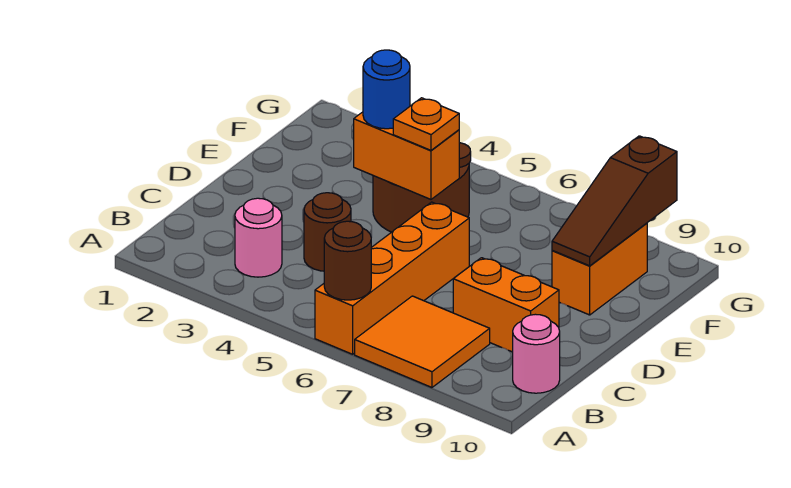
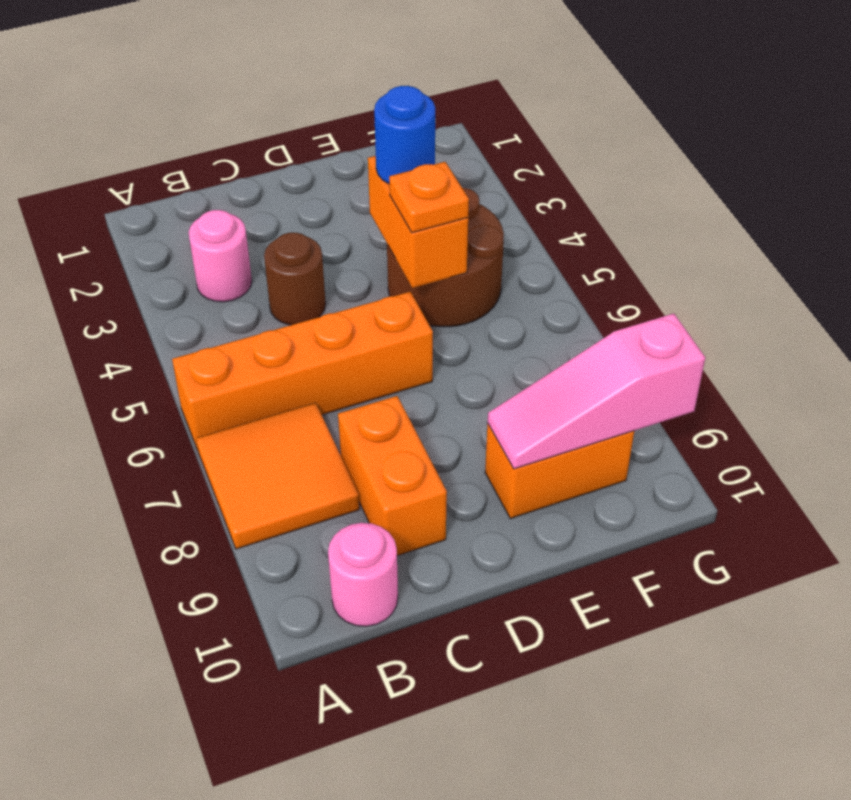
brown round brick A6 level 2 -> none
brown slope E9:G9 level 2 top G -> pink slope E9:G9 level 2 top G

